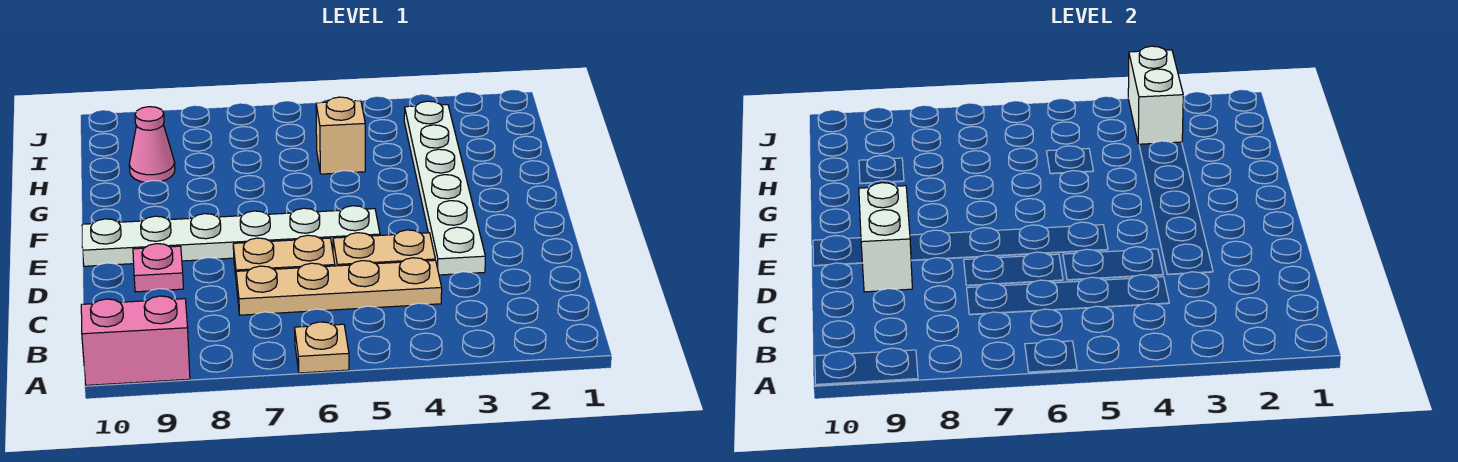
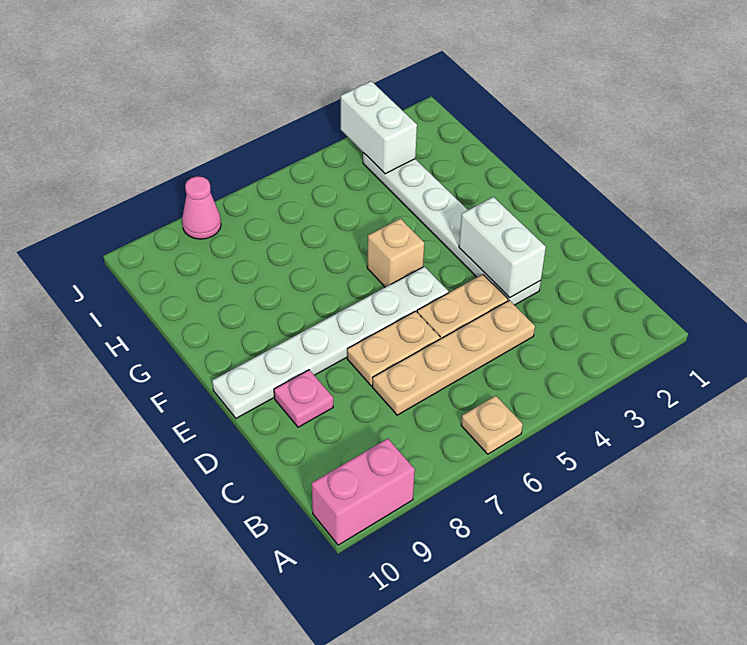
white brick D9:E9 level 2 -> white brick D3:E3 level 2
tan brick H5 level 1 -> tan brick F5 level 1
pink cone H9 level 1 -> pink cone J8 level 1

